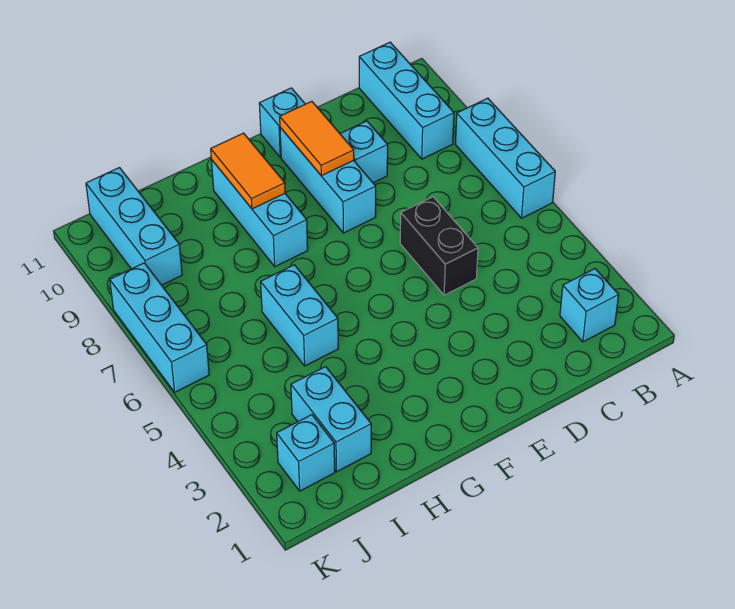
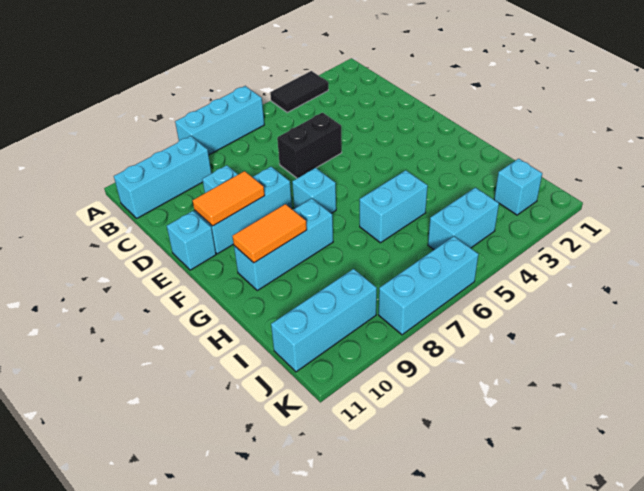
none -> black tile A3:A4 level 1
cyan brick B2 level 1 -> cyan brick F7 level 1
cyan brick I2:I3 level 1 -> cyan brick J4:J5 level 1

